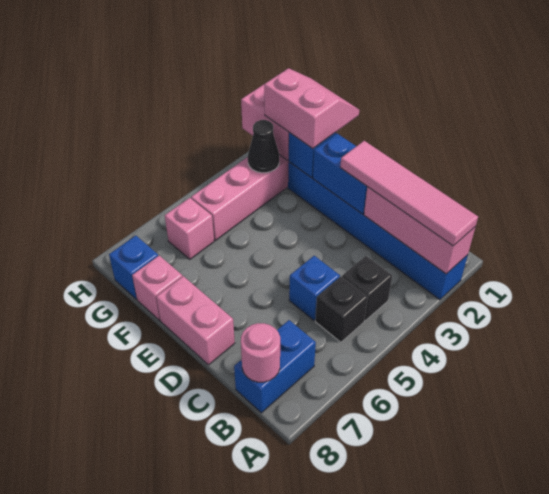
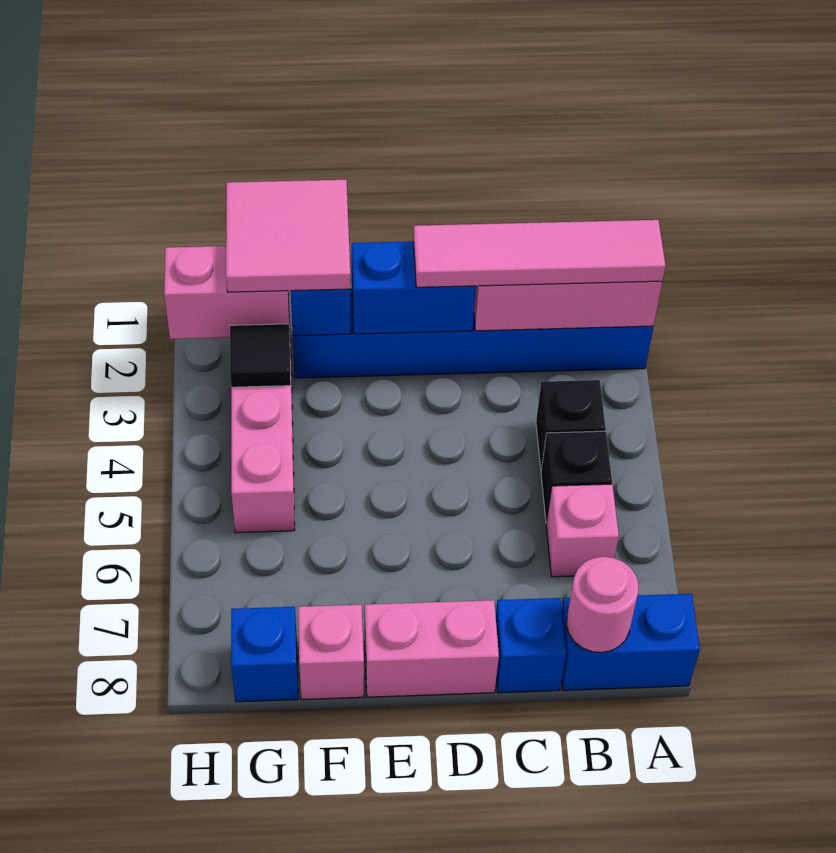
blue brick B7:B8 level 1 -> blue brick A8:B8 level 1
blue brick C5 level 1 -> blue brick C8 level 1
pink slope F1:G2 level 3 top 2 -> pink tile F1:G2 level 3
black cone G3 level 2 -> black tile G3 level 2
pink brick G6 level 1 -> pink brick B6 level 1

